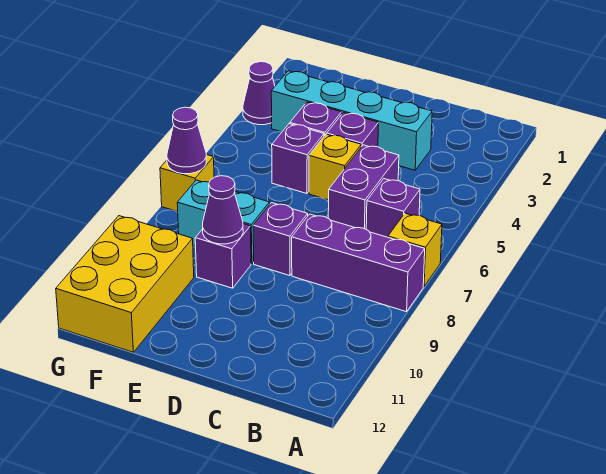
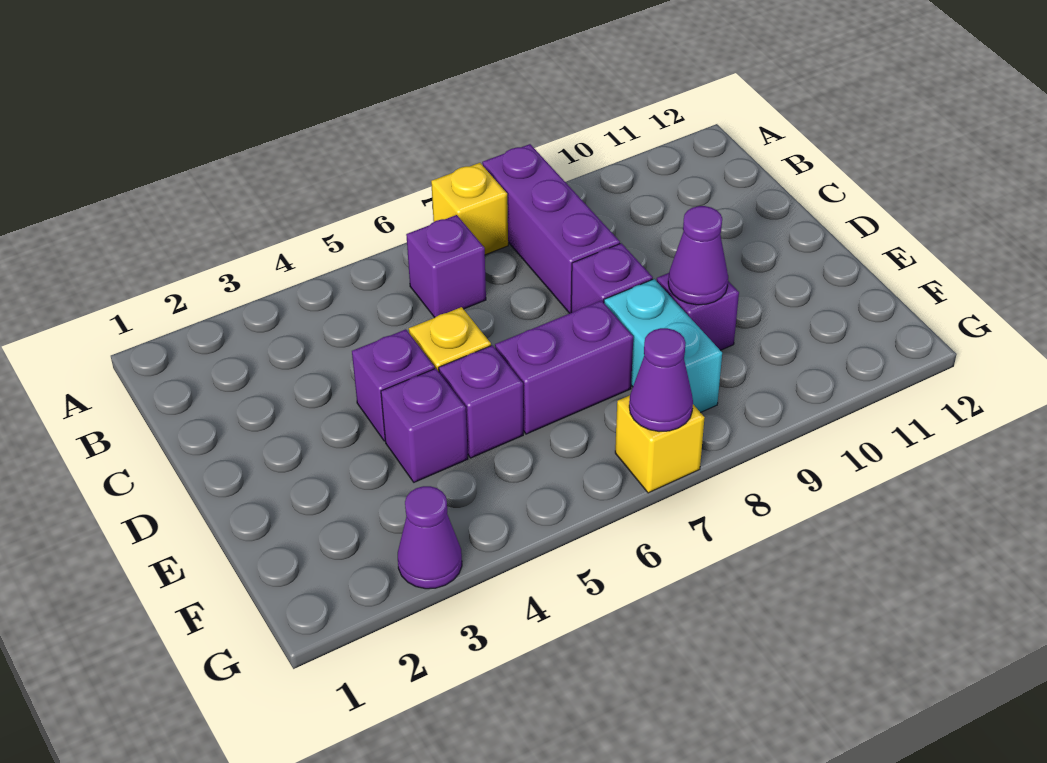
cyan brick C3:F3 level 1 -> none
purple brick C5:C6 level 1 -> purple brick E6:E7 level 1
yellow brick F10:G12 level 1 -> none

